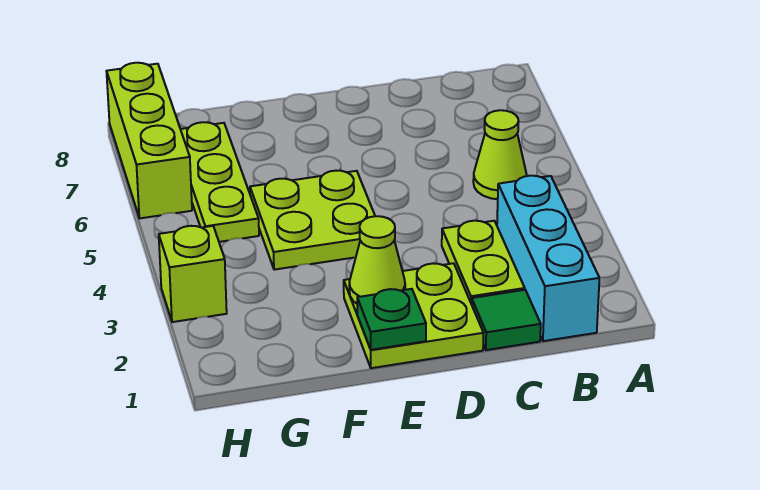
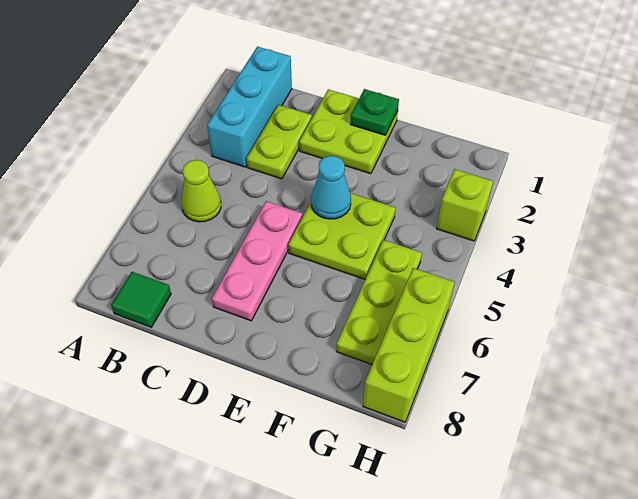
green tile C1 level 1 -> green tile B8 level 1
none -> pink plate D5:D7 level 1
lime cone E2 level 2 -> none
none -> cyan cone E4 level 2

